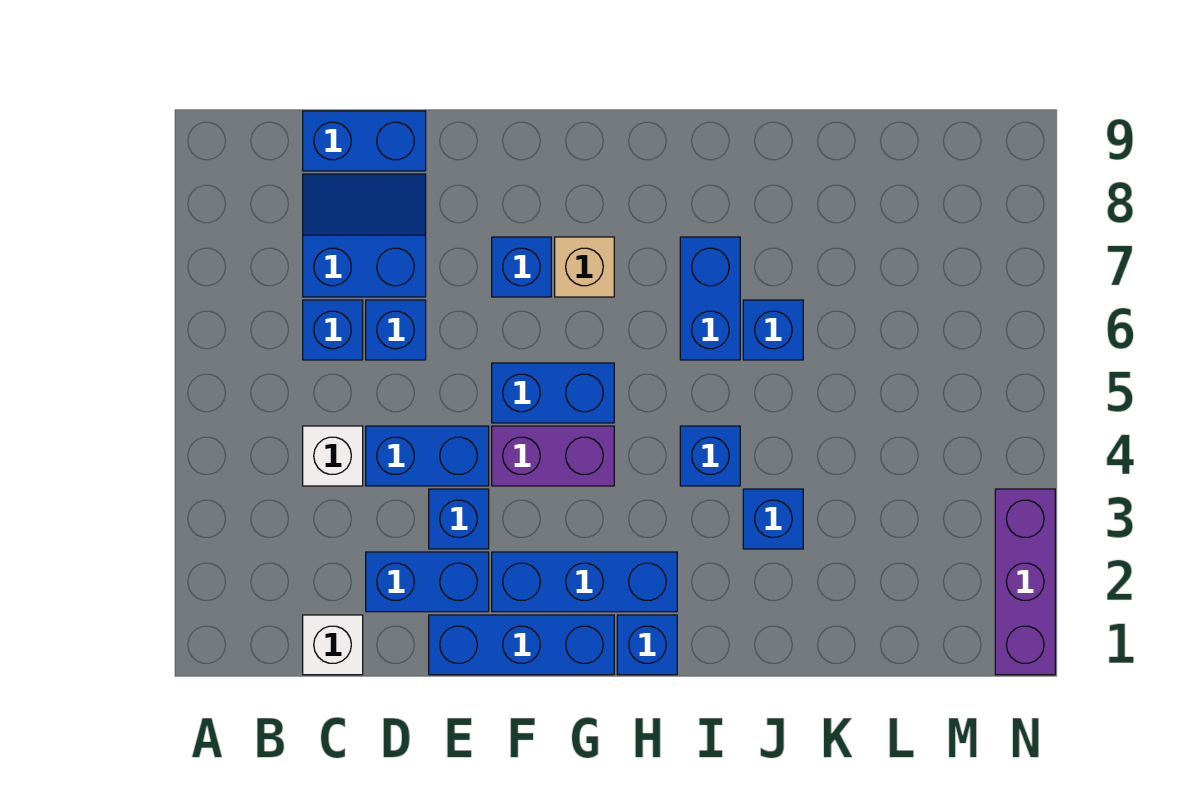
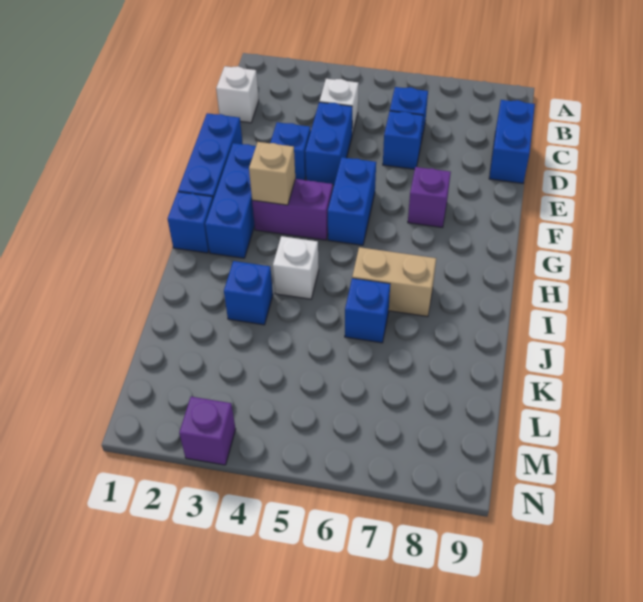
blue slope C7:D8 level 1 top 7 -> none
blue brick D2:E2 level 1 -> none
purple brick F4:G4 level 1 -> purple brick G3:G4 level 1
blue brick F7 level 1 -> purple brick F7 level 1
tan brick G7 level 1 -> tan brick G3 level 2
blue brick I4 level 1 -> white brick I4 level 1
blue brick I6:I7 level 1 -> tan brick I6:I7 level 1
purple brick N1:N3 level 1 -> purple brick N3 level 1

